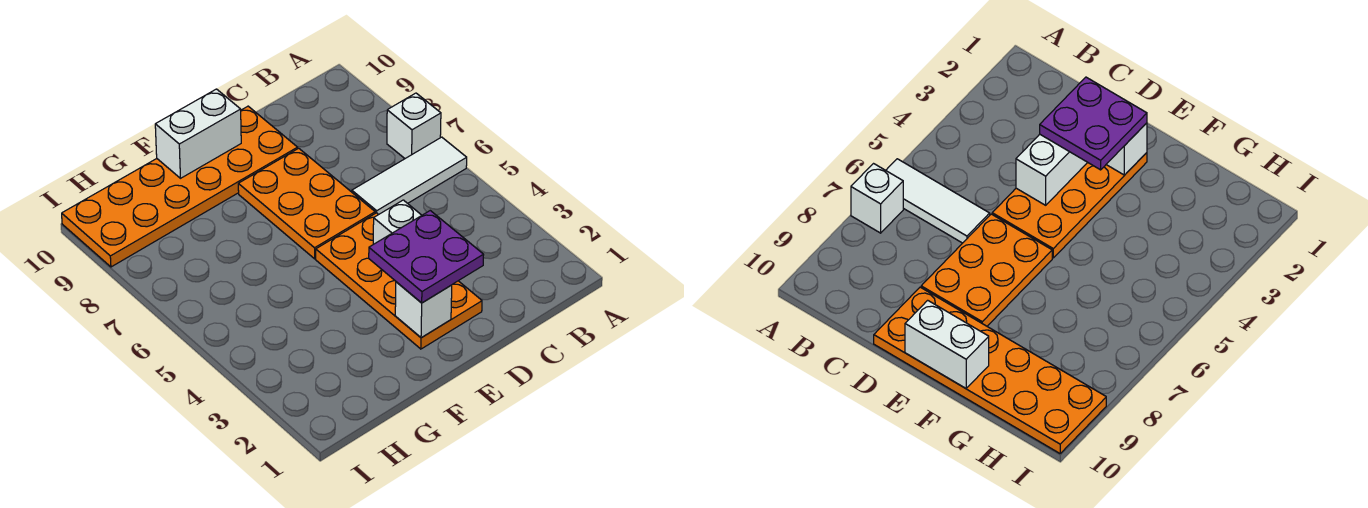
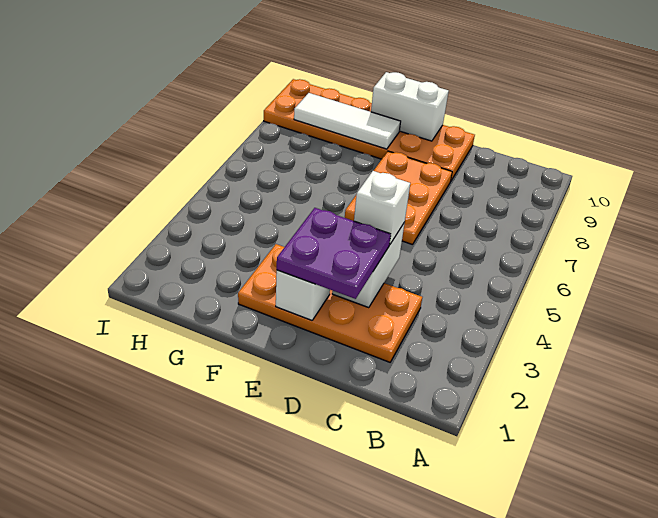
white tile A6:C6 level 1 -> white tile F9:H9 level 2
white brick A7 level 1 -> white brick D4 level 3
orange plate D2:E5 level 1 -> orange plate C2:F3 level 1

